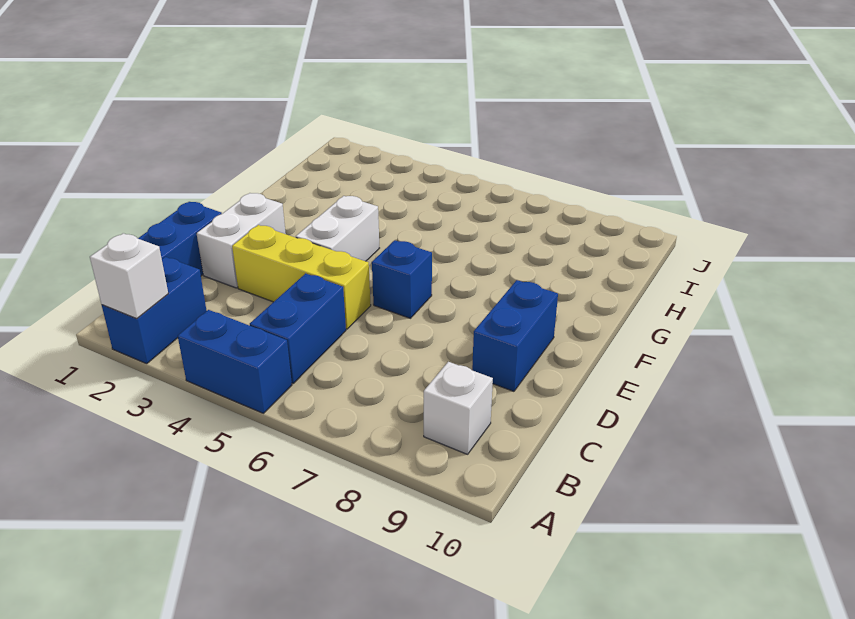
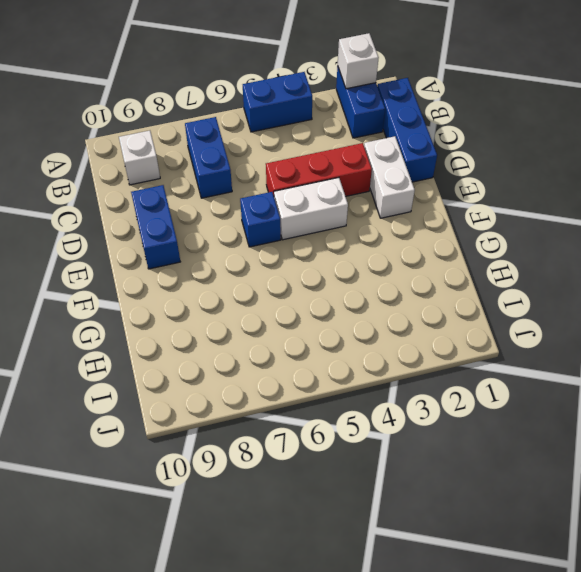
blue brick B5:C5 level 1 -> blue brick B7:C7 level 1
yellow brick D3:D5 level 1 -> red brick D3:D5 level 1
white brick E4:F4 level 1 -> white brick E4:E5 level 1

